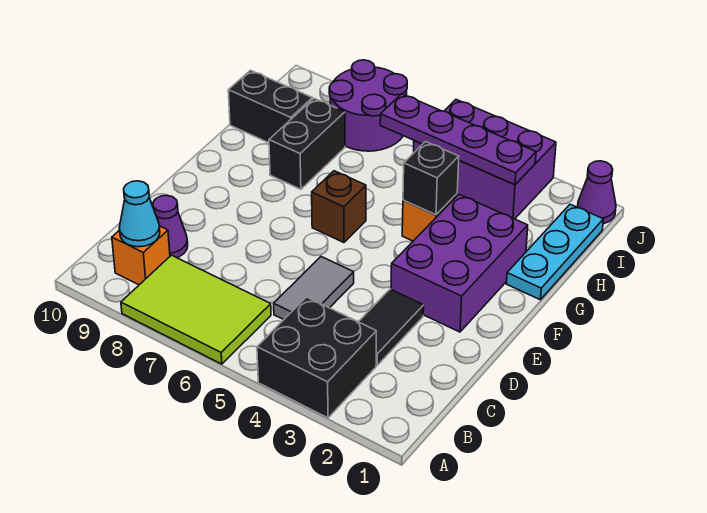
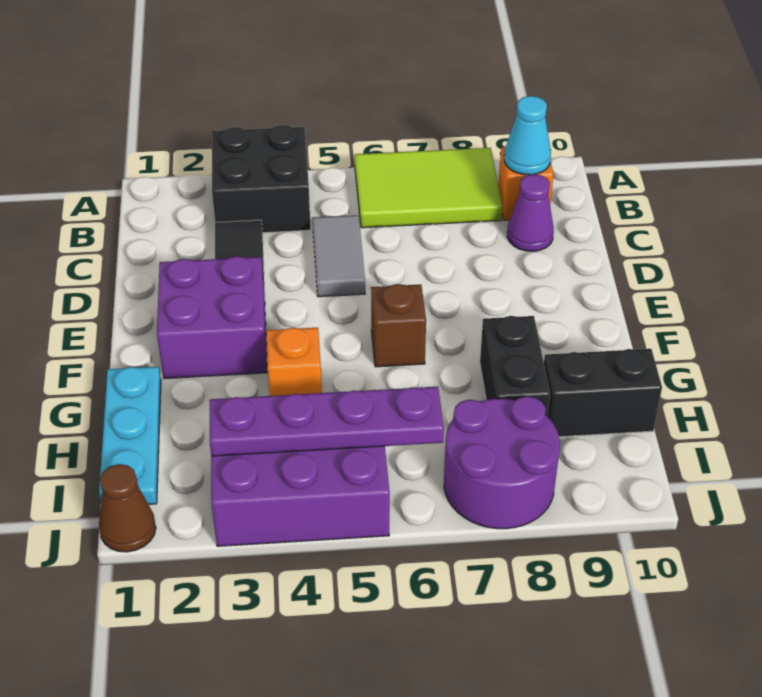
purple brick E2:G3 level 1 -> purple brick E2:F3 level 1
black brick G4 level 2 -> none
purple cone J1 level 1 -> brown cone J1 level 1

